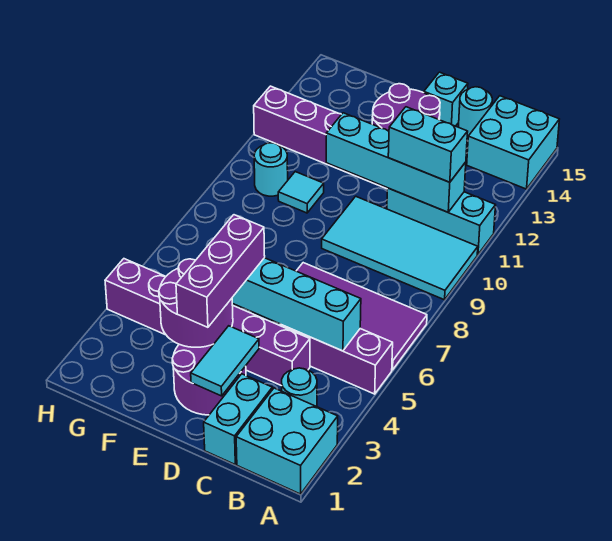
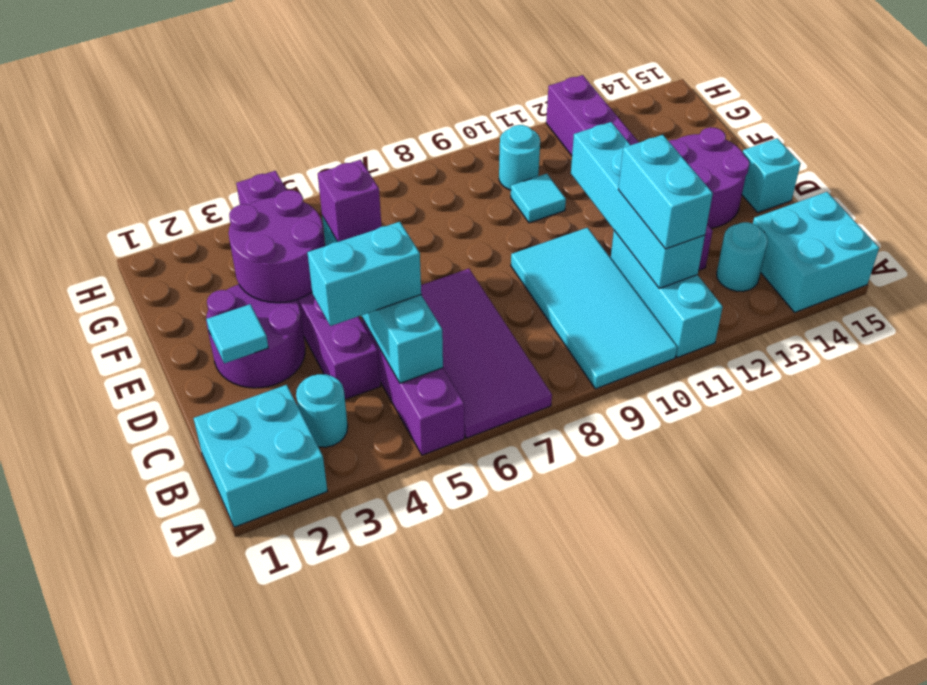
cyan brick C1:C2 level 1 -> cyan brick C4:C5 level 3
cyan round brick C15 level 1 -> cyan round brick B13 level 1
cyan tile D2:D3 level 2 -> cyan tile D2 level 2
purple brick E3:E5 level 3 -> purple brick E5 level 3

